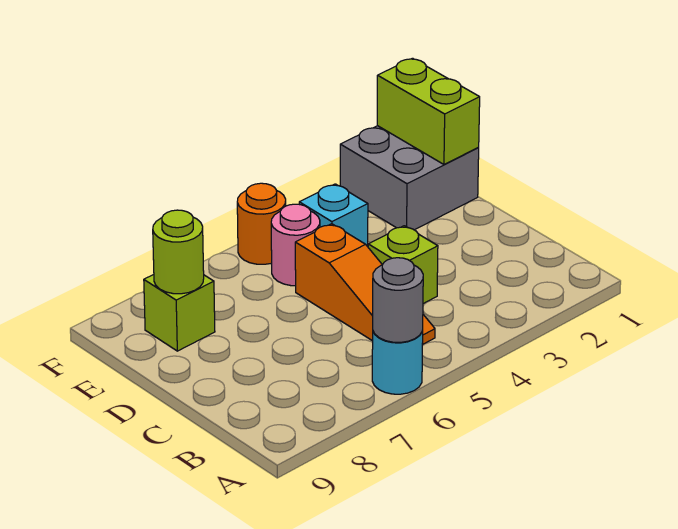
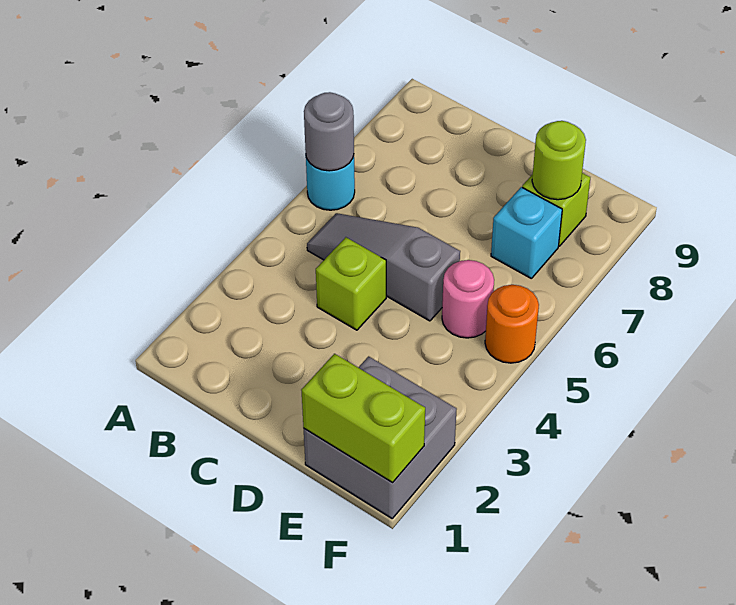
orange slope B5:D5 level 1 top D -> grey slope B5:D5 level 1 top D
cyan brick E4 level 1 -> cyan brick E7 level 1

